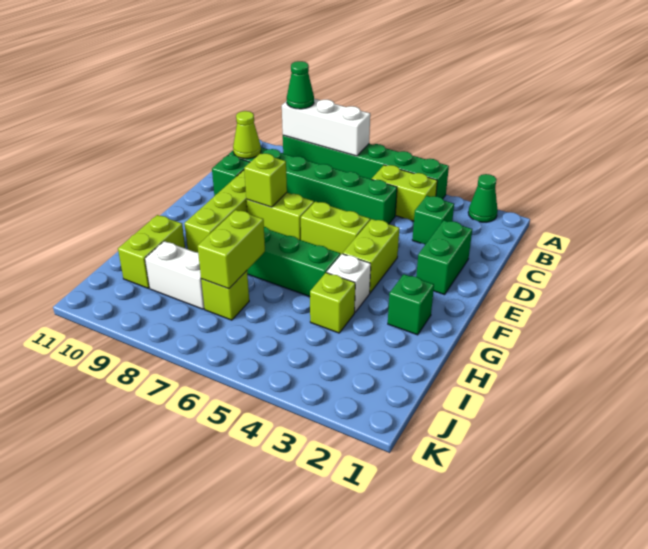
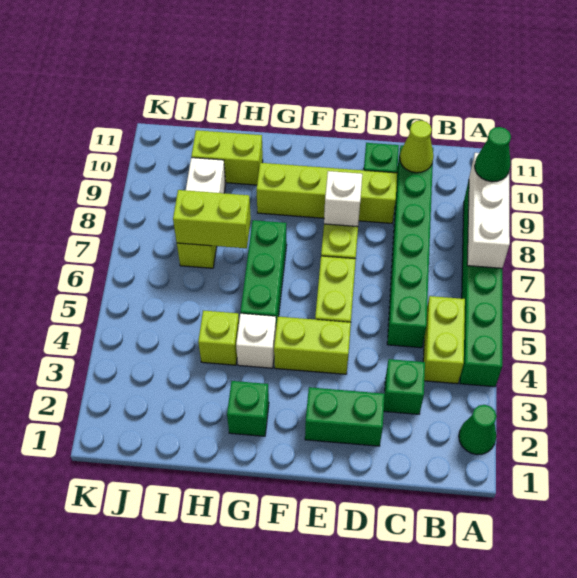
lime brick E8 level 2 -> white brick E8 level 2

